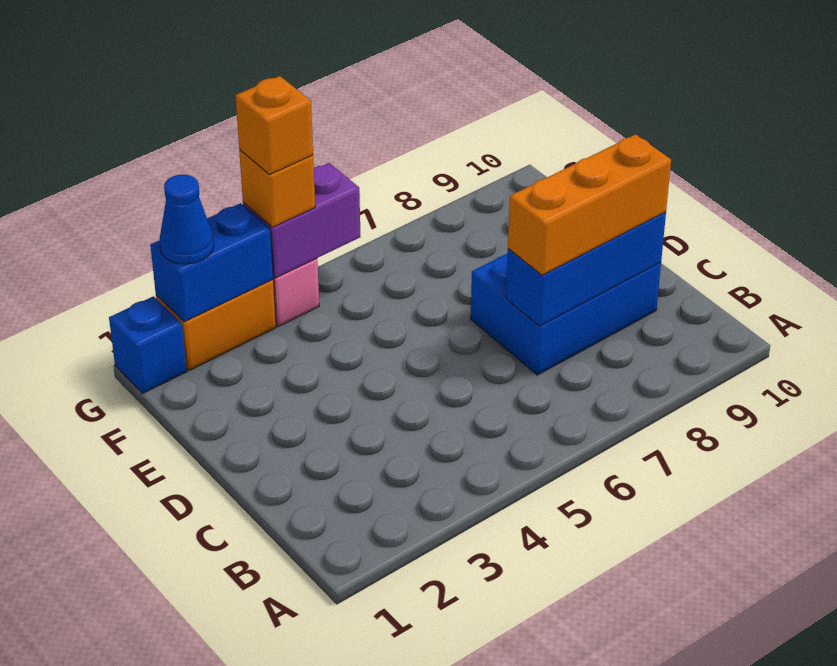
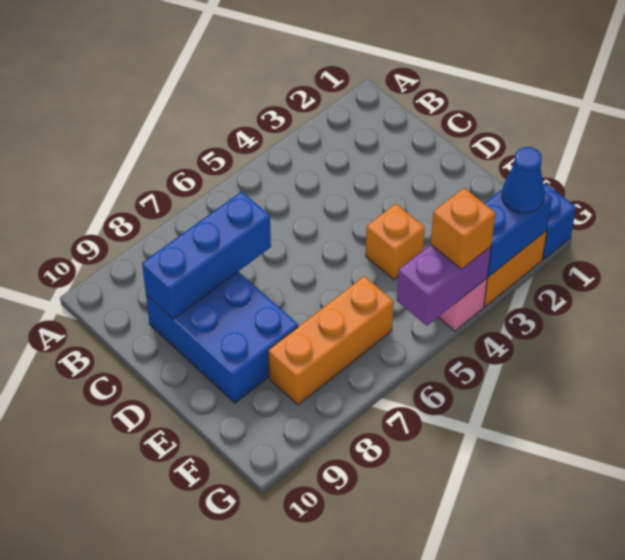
blue brick C7:D9 level 1 -> blue brick C8:E9 level 1
orange brick C7:C9 level 3 -> orange brick F6:F8 level 1
orange brick G4 level 4 -> orange brick E4 level 1

